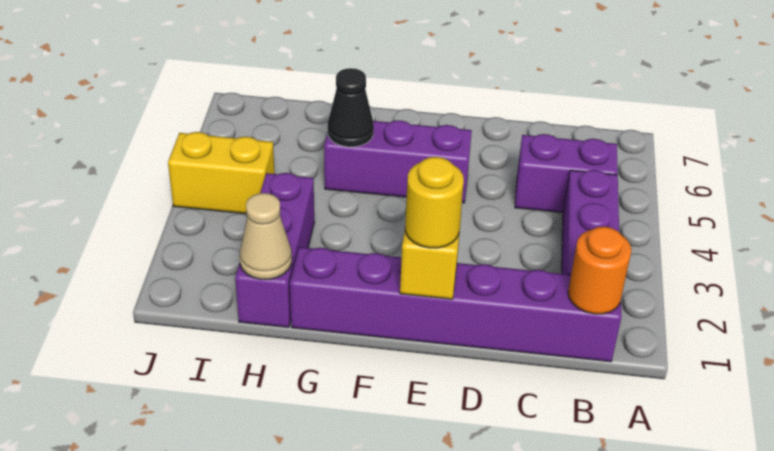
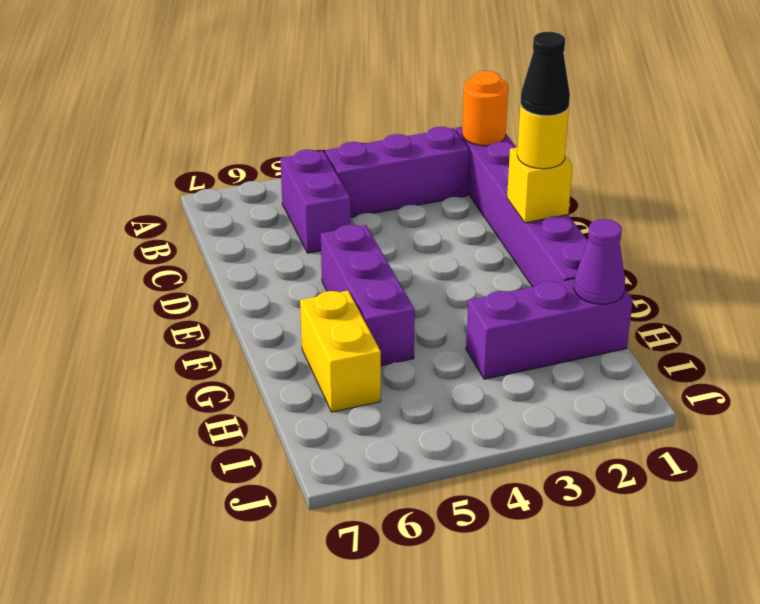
black cone G5 level 2 -> black cone E1 level 4
tan cone H1 level 2 -> purple cone H1 level 2
yellow brick I4:J4 level 1 -> yellow brick G6:H6 level 1

